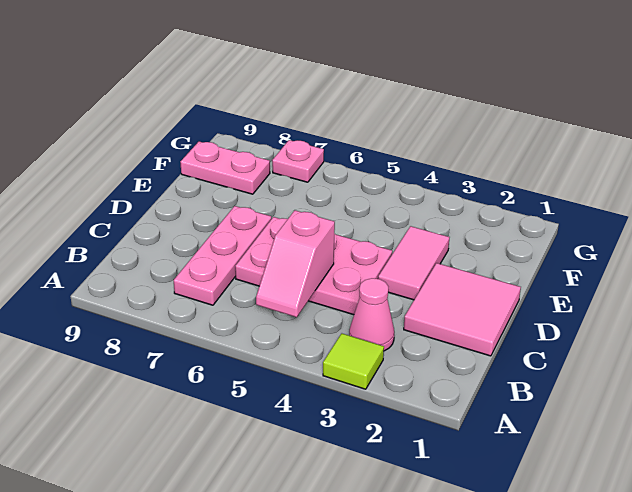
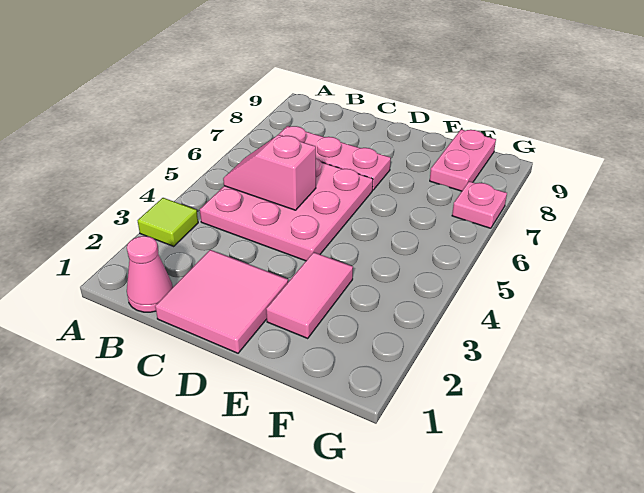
pink cone B3 level 1 -> pink cone B1 level 1
pink plate C4:D6 level 1 -> pink plate B4:D6 level 1
pink tile D3:E3 level 1 -> pink tile E2:E3 level 1

